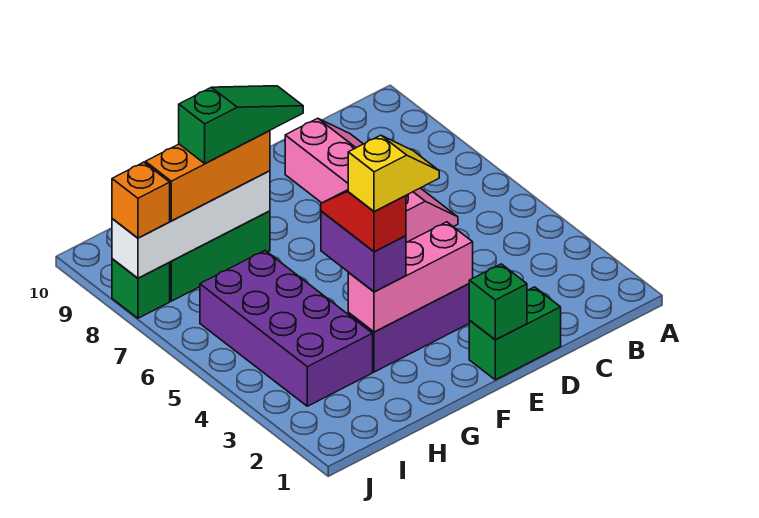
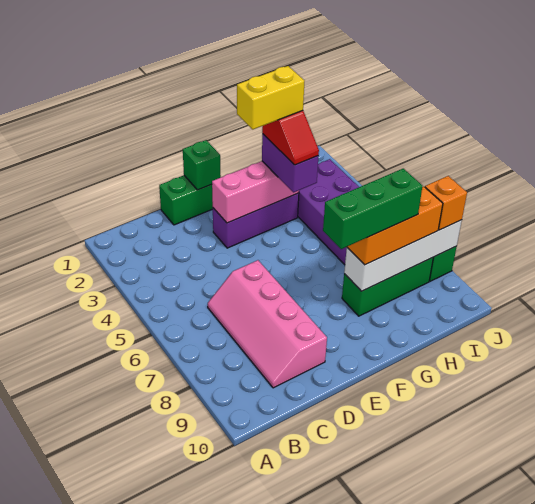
yellow slope F3:G3 level 5 top G -> yellow brick F3:G3 level 5
green slope F8:H8 level 4 top H -> green brick F8:H8 level 4

